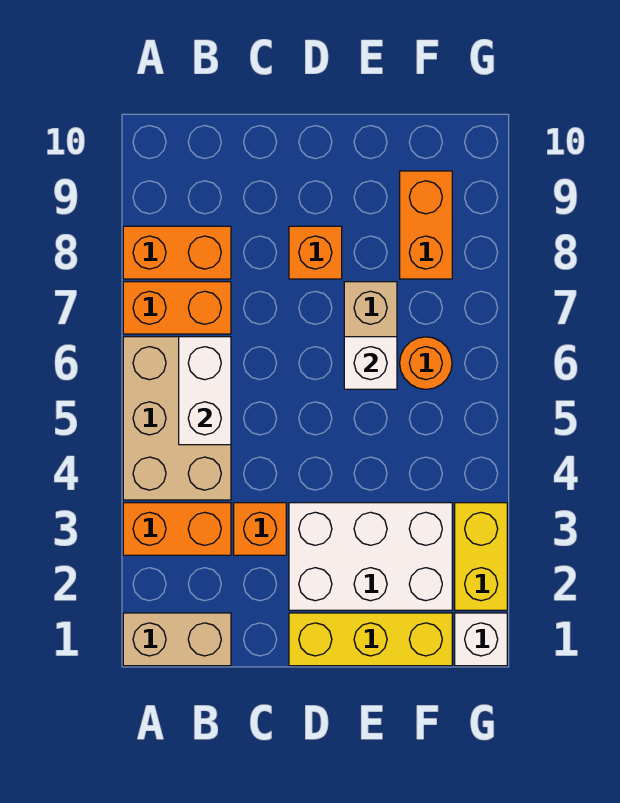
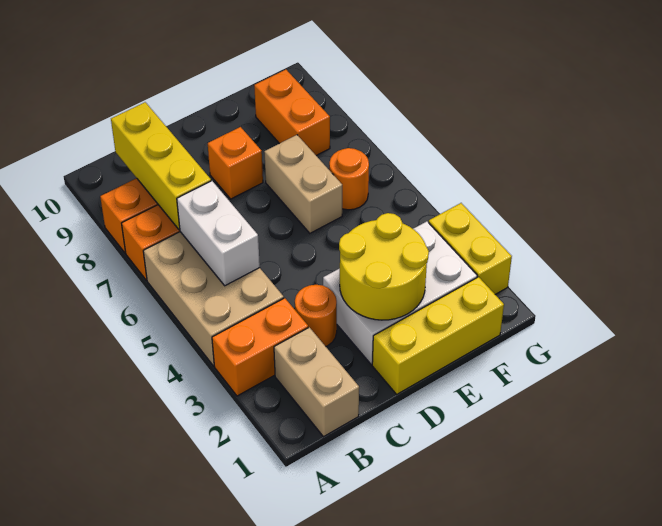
tan brick A1:B1 level 1 -> tan brick B1:B2 level 1
none -> yellow brick B7:B9 level 2
orange brick C3 level 1 -> orange round brick C3 level 1
none -> yellow round brick D2:E3 level 2
white brick E6 level 2 -> none
white brick G1 level 1 -> none

